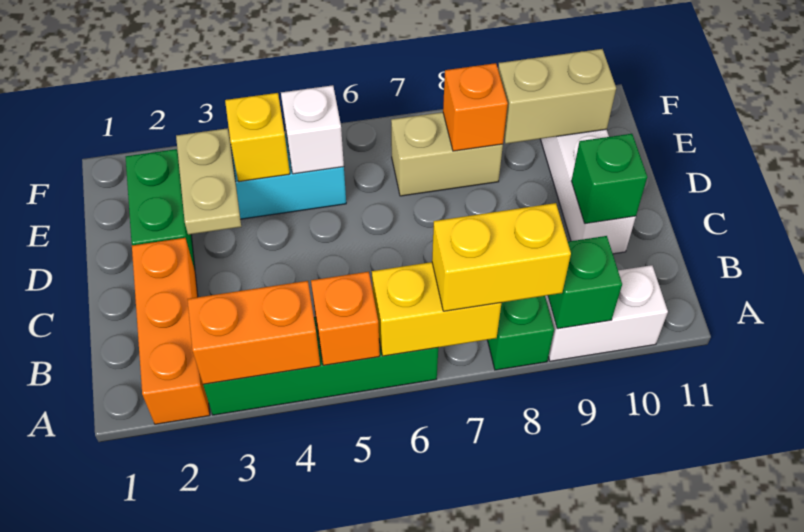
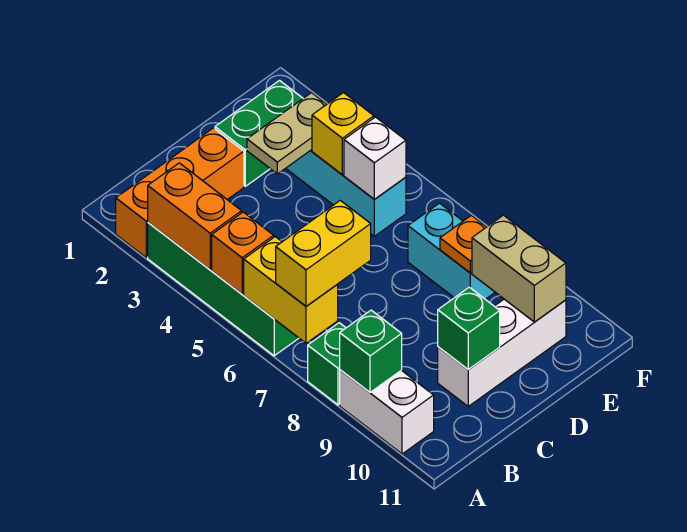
yellow brick A7:A8 level 3 -> yellow brick A7:B7 level 3
tan brick E7:E8 level 1 -> cyan brick E7:E8 level 1
orange brick E8 level 2 -> orange plate E8 level 2

